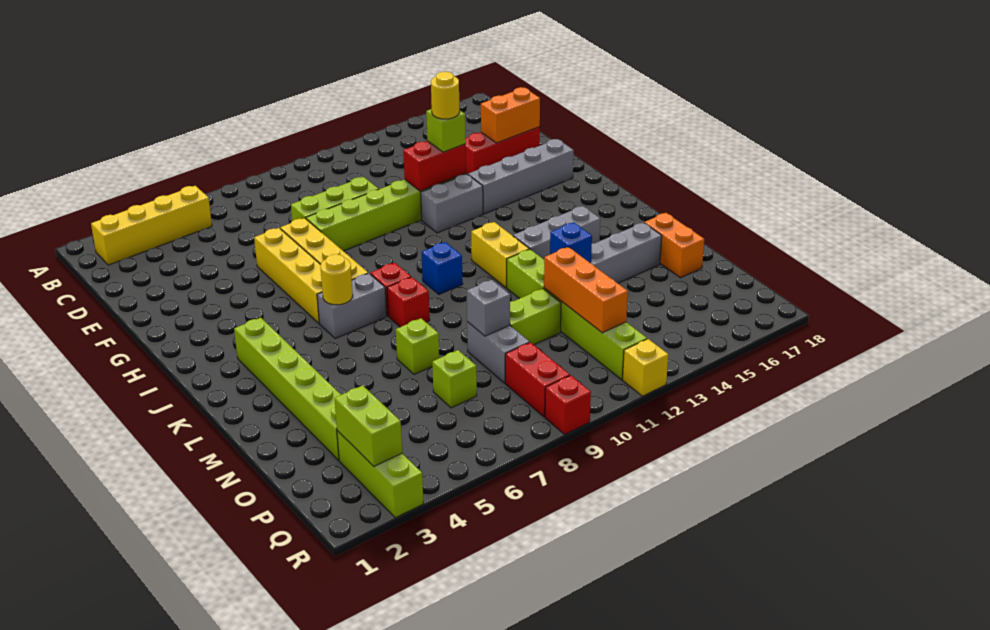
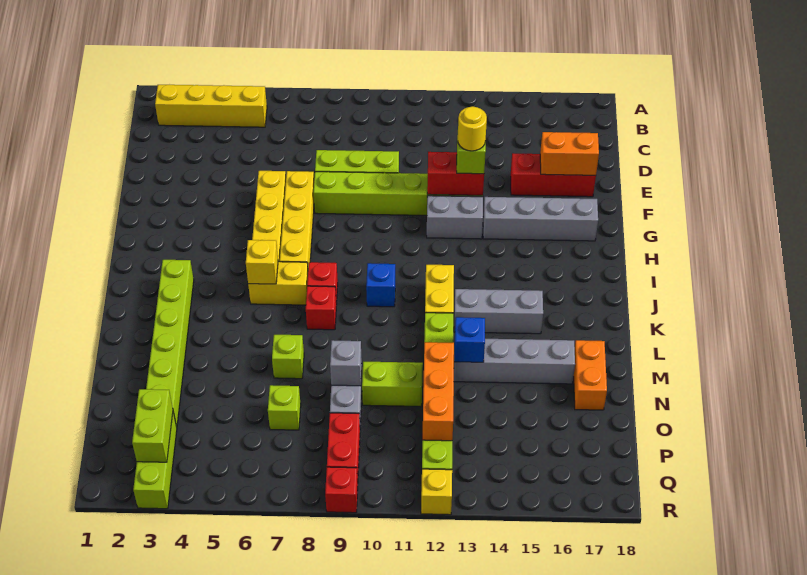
grey brick J6:J7 level 1 -> yellow brick J6:J7 level 1
yellow round brick J6 level 2 -> yellow brick J6 level 2

